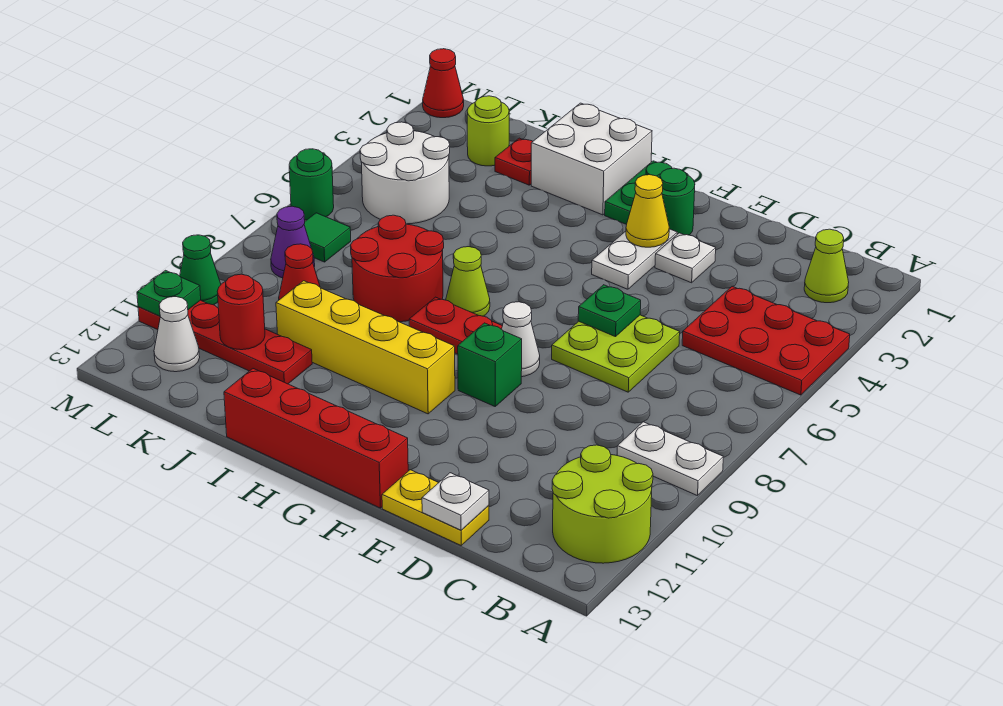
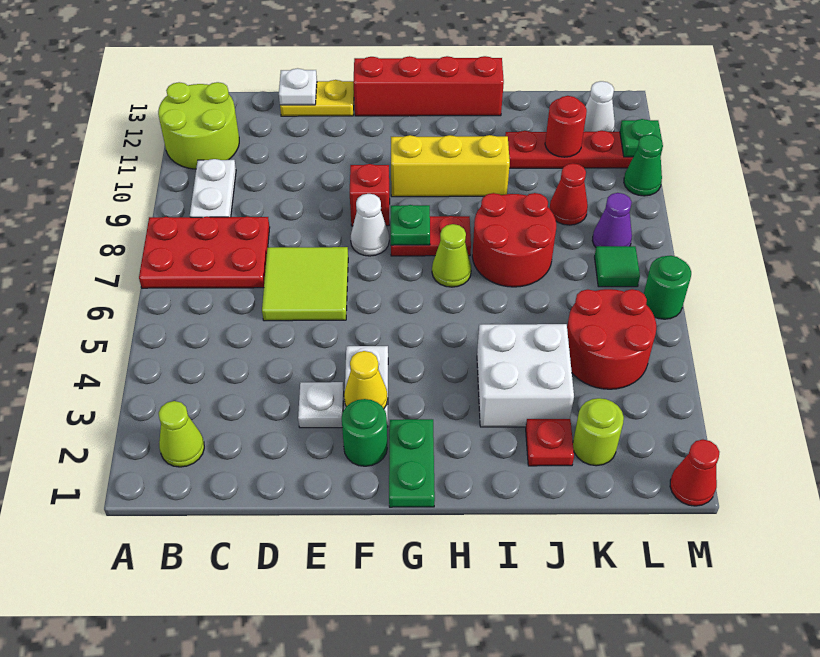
red plate A4:C5 level 1 -> red plate A7:C8 level 1
white plate A9:B9 level 1 -> white plate B9:B10 level 1
lime plate D6:E7 level 1 -> lime tile D6:E7 level 1
green plate E6 level 2 -> green plate G8 level 2
green brick F9 level 1 -> red brick F9 level 1
yellow brick G10:J10 level 1 -> yellow brick G10:I10 level 1
white brick H1:I2 level 1 -> white brick I3:J4 level 1
white round brick K4:L5 level 1 -> red round brick K4:L5 level 1

